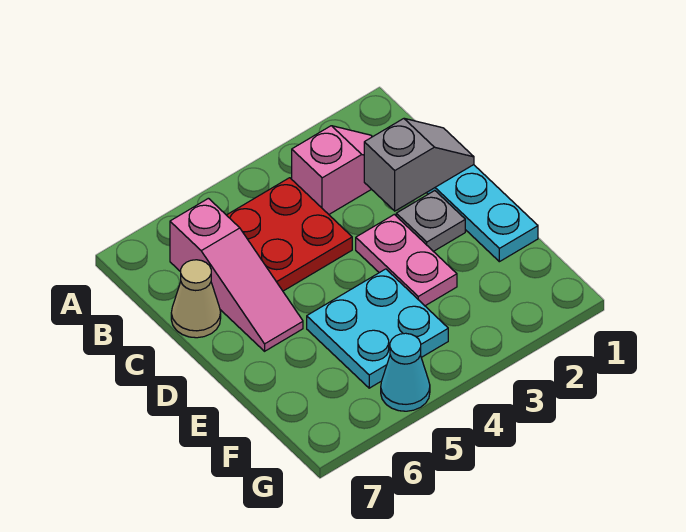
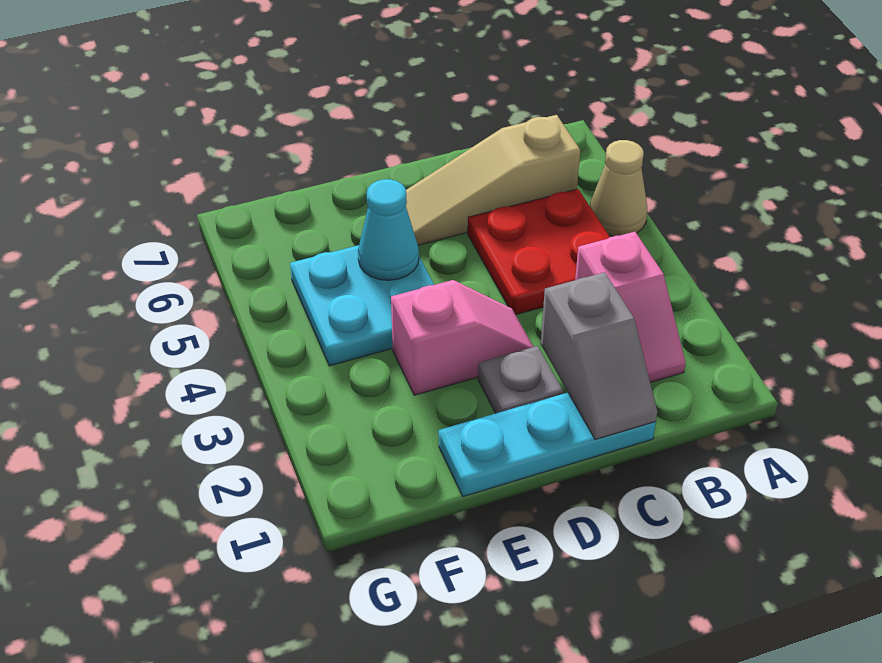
pink slope B6:D6 level 1 top B -> tan slope B6:D6 level 1 top B
tan cone C7 level 1 -> tan cone A5 level 1
pink plate D3:E3 level 1 -> pink slope D3:E3 level 1 top E
cyan cone G5 level 1 -> cyan cone E5 level 2

